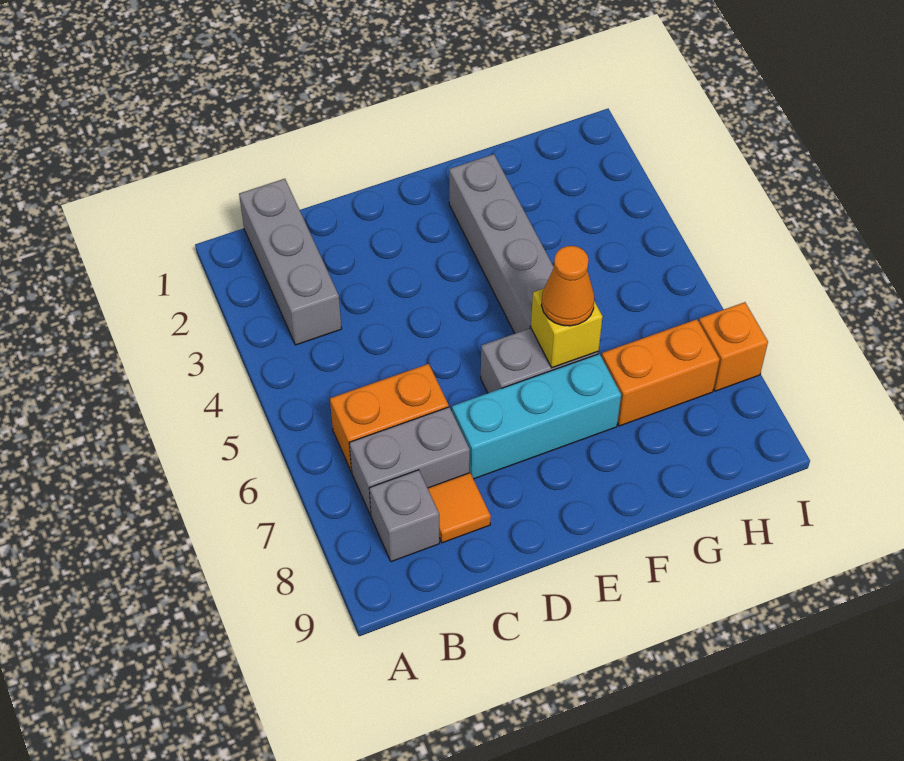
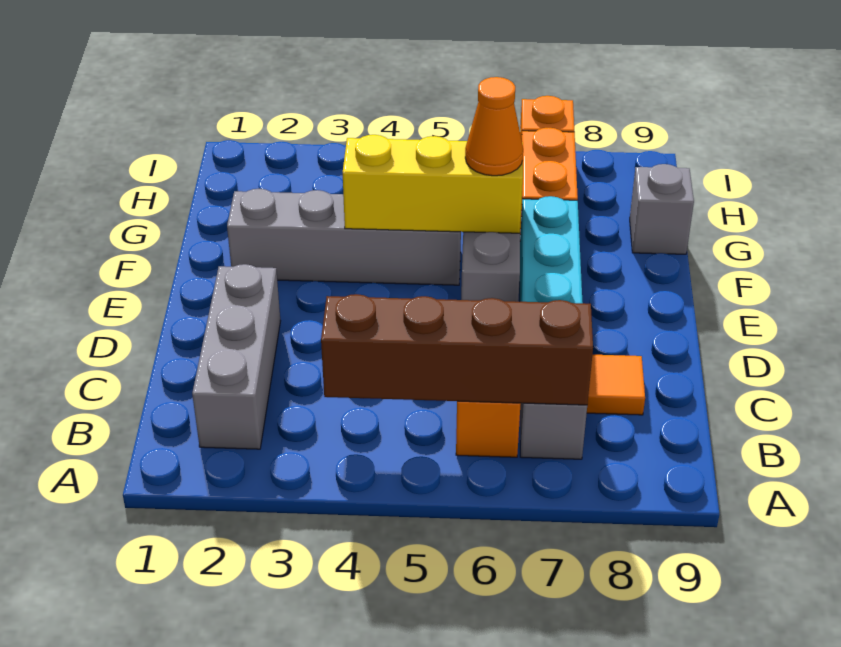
grey brick B1:B3 level 1 -> grey brick B2:D2 level 1
none -> brown brick B4:B7 level 2
grey brick B8 level 1 -> grey brick G9 level 1
yellow brick F6 level 2 -> yellow brick F4:F6 level 2

